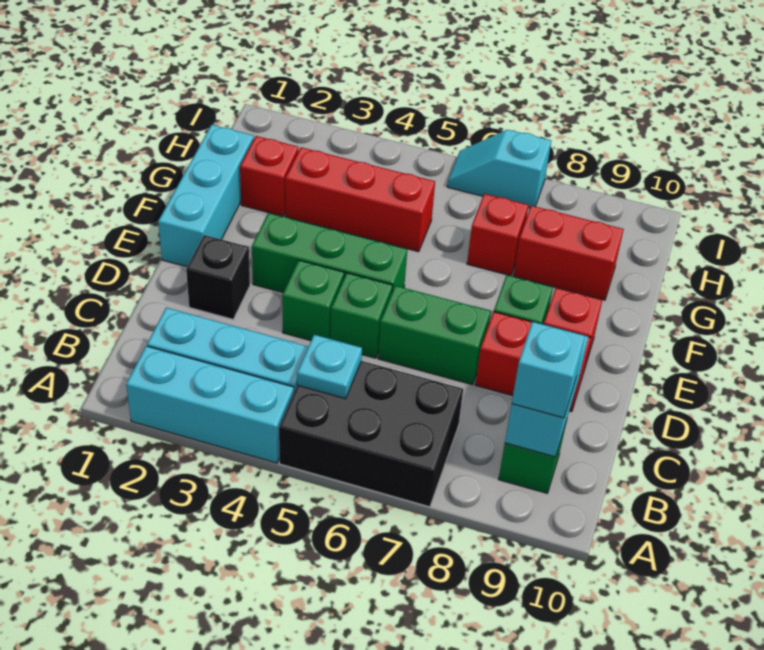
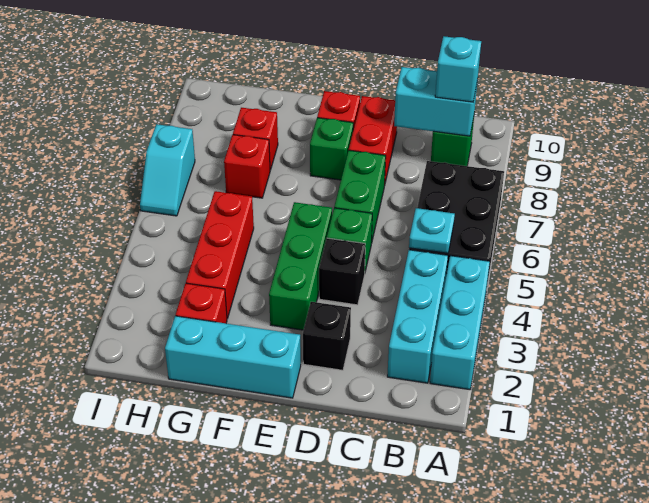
green brick D4 level 1 -> black brick D4 level 1
red brick G8:G9 level 1 -> red brick G8 level 1

